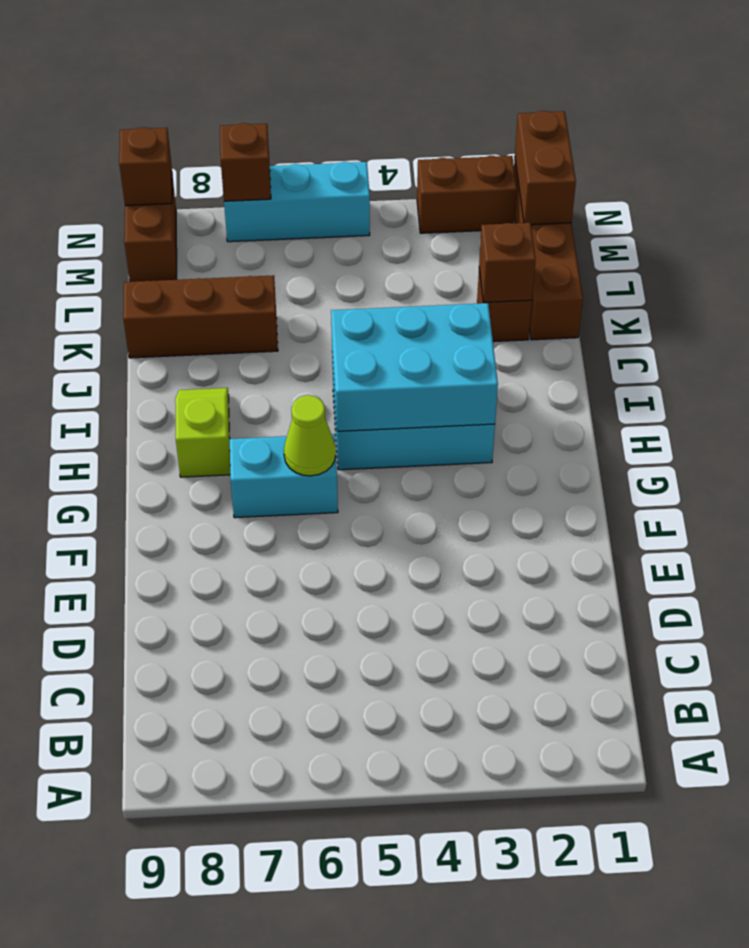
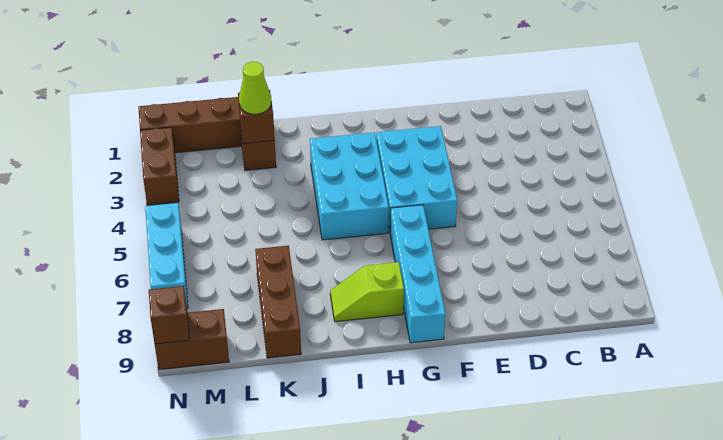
cyan brick G6:G7 level 1 -> cyan brick G6:G9 level 1
lime cone G6 level 2 -> lime cone K2 level 3
cyan brick H3:I5 level 2 -> cyan brick F3:G5 level 1
brown brick M1:N1 level 2 -> none
brown brick N7 level 2 -> none

